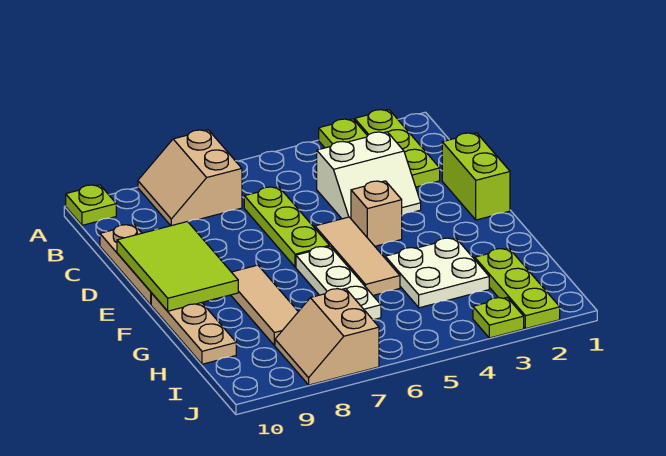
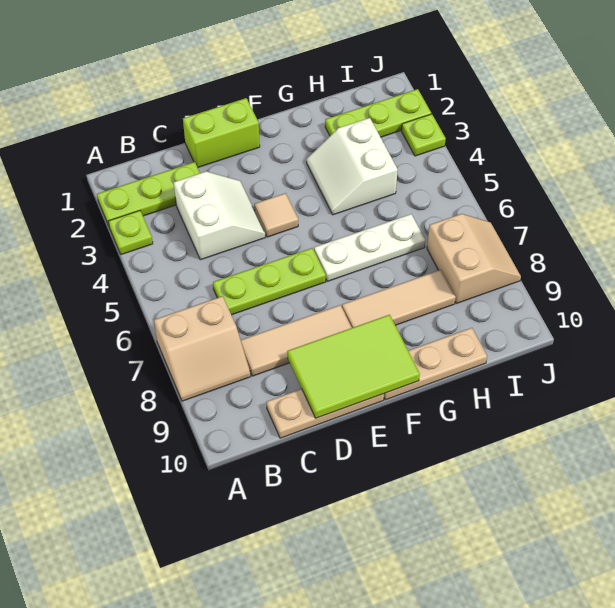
lime plate A10 level 1 -> none
tan brick E4 level 1 -> tan tile E4 level 1
tan tile E5:G5 level 1 -> tan tile C8:E8 level 1
white plate G3:H4 level 1 -> white slope G3:H4 level 1 top H
tan slope I7:J8 level 1 top 7 -> tan slope I7:J8 level 1 top I

